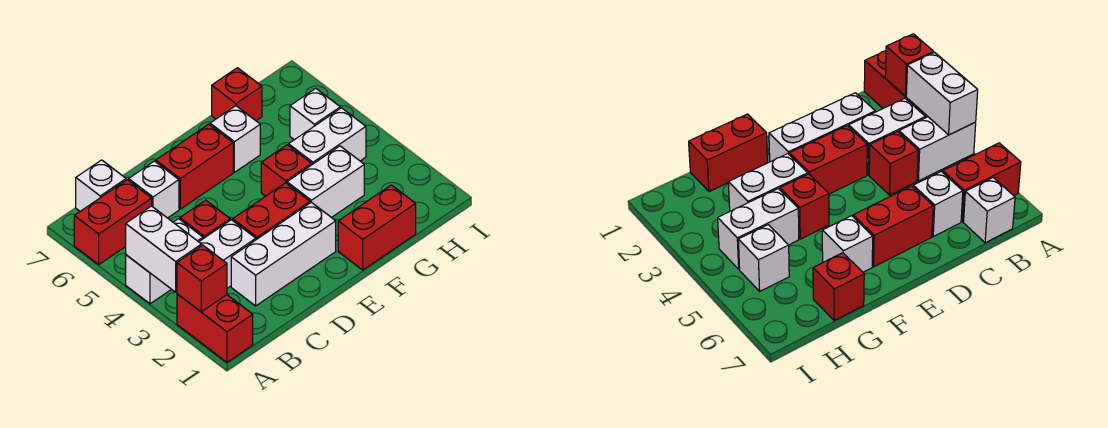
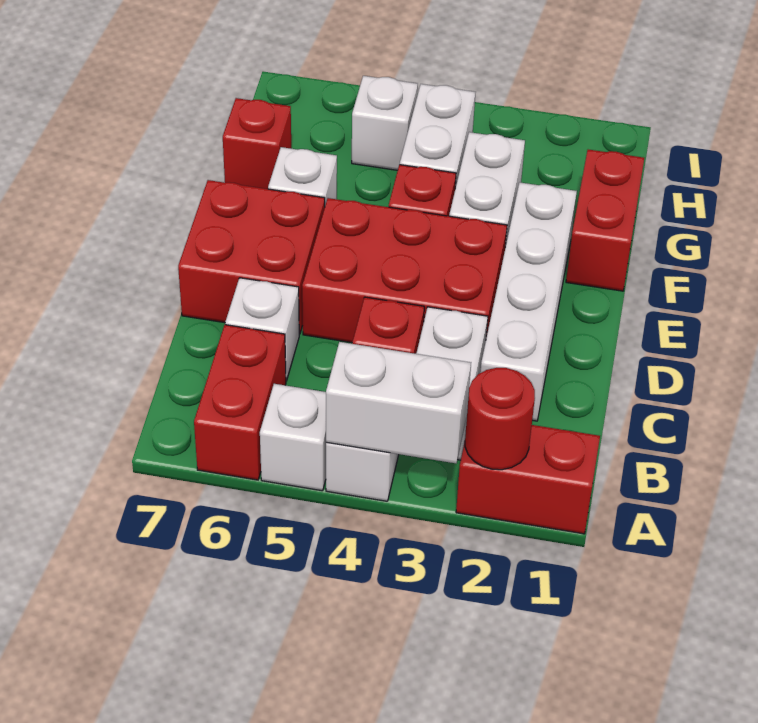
red brick A2 level 2 -> red round brick A2 level 2
white brick B7 level 1 -> white brick A5 level 1
white brick C2:E2 level 1 -> white brick C2:F2 level 1
red brick D3:E3 level 1 -> red brick D3:E5 level 1
red brick D6:E6 level 1 -> red brick D6:E7 level 1

